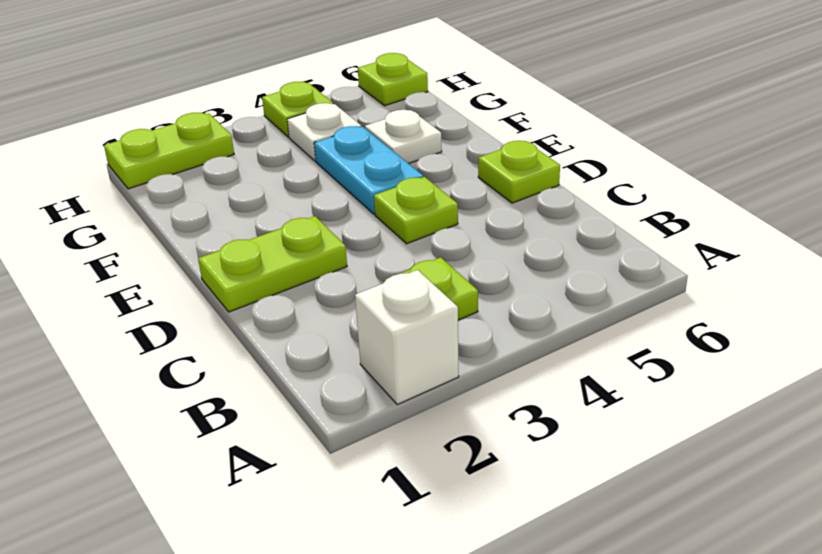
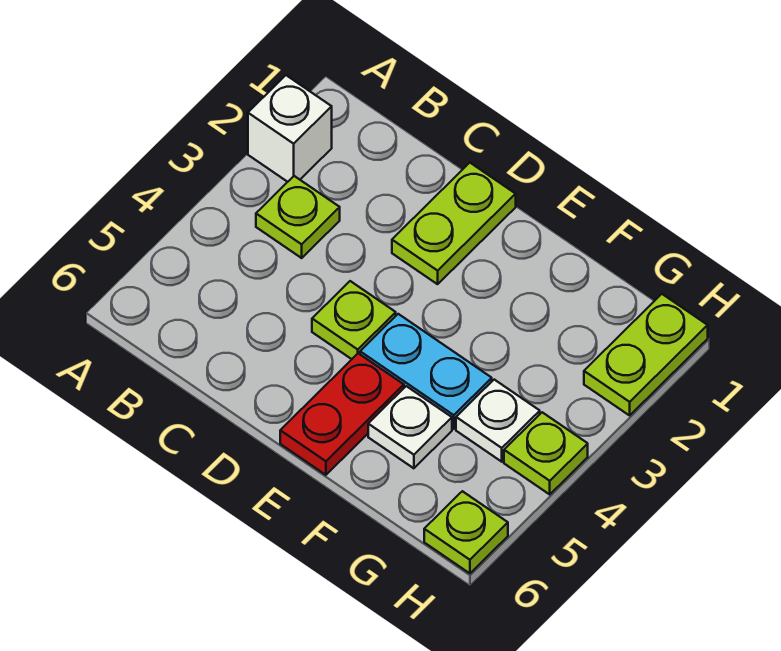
lime plate D6 level 1 -> none
none -> red plate E5:E6 level 1

